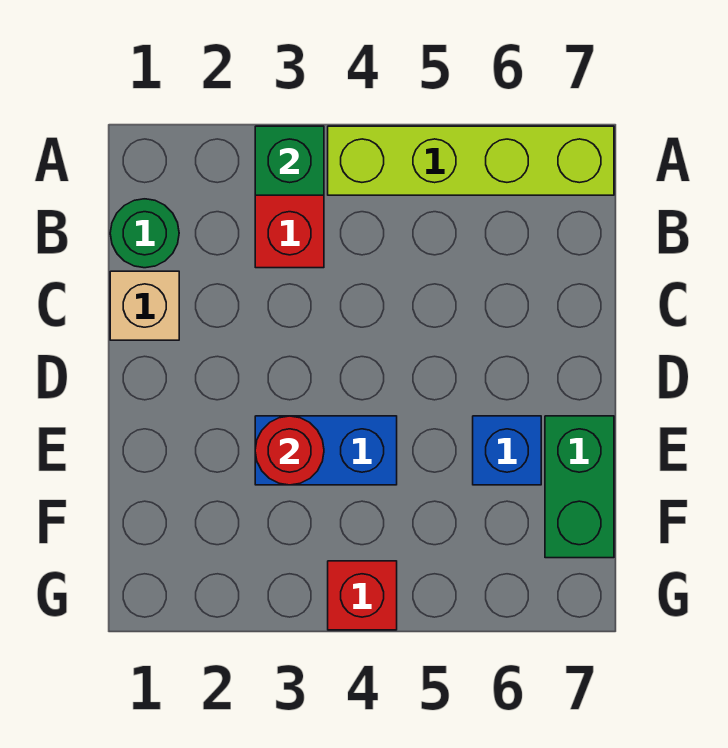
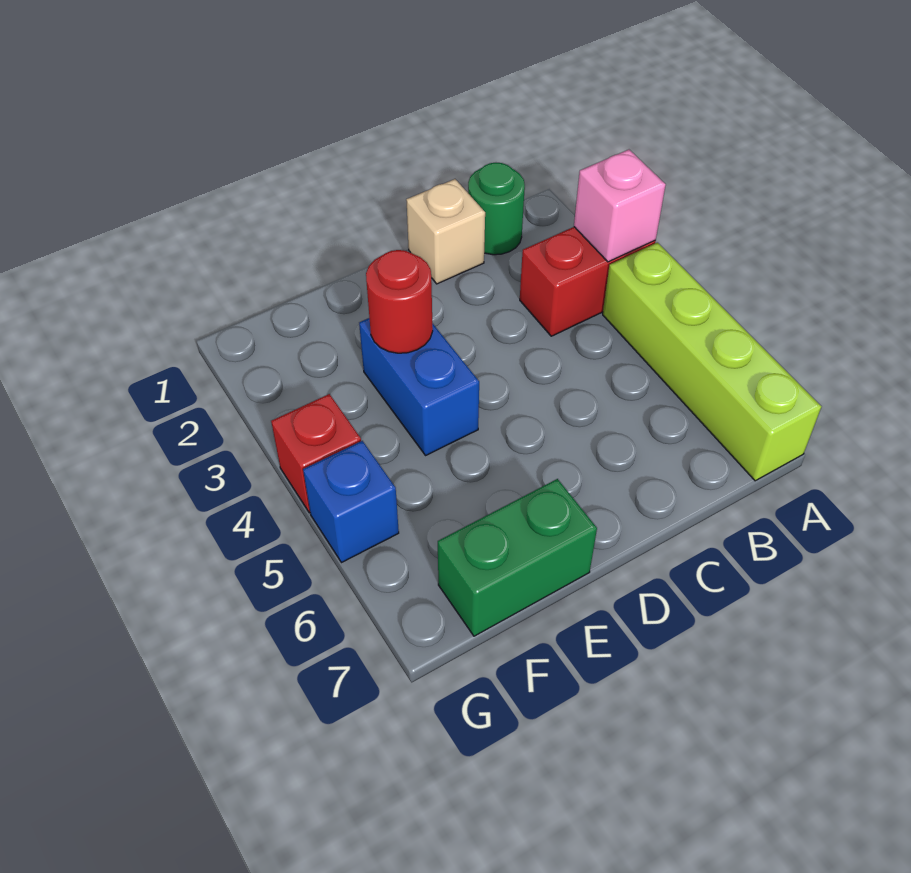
green brick A3 level 2 -> pink brick A3 level 2
blue brick E6 level 1 -> blue brick G5 level 1

